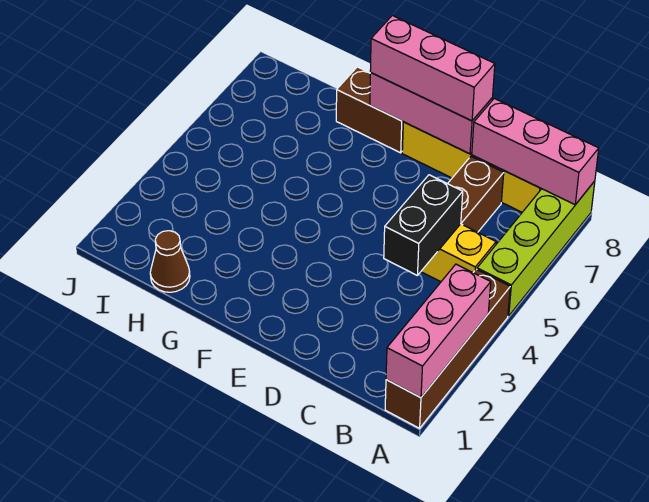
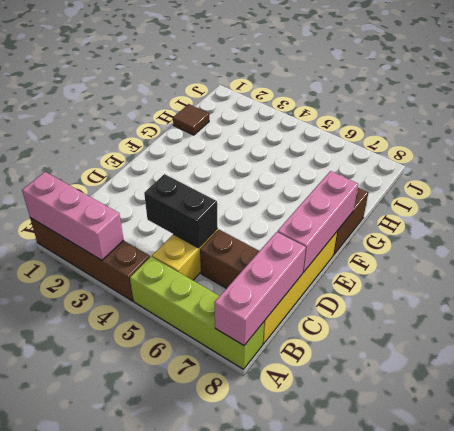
pink brick D8:F8 level 3 -> none
brown cone H1 level 1 -> brown tile H1 level 1

